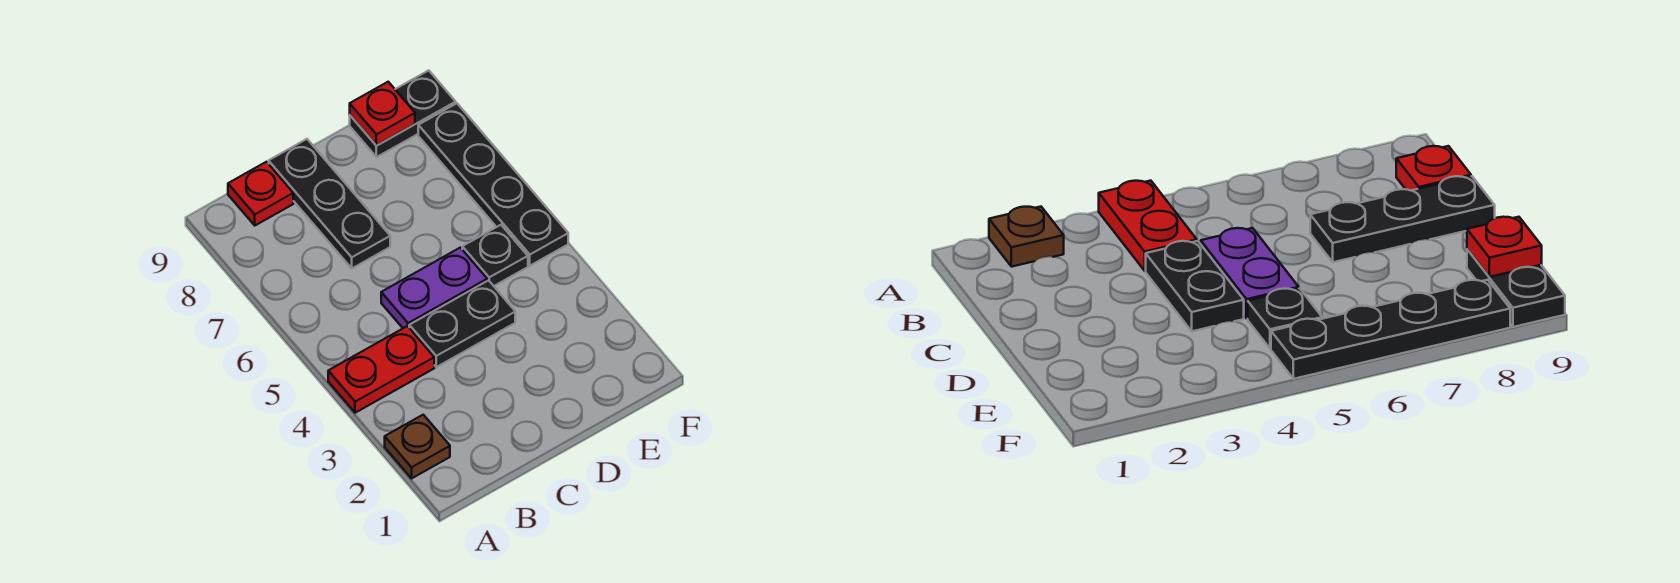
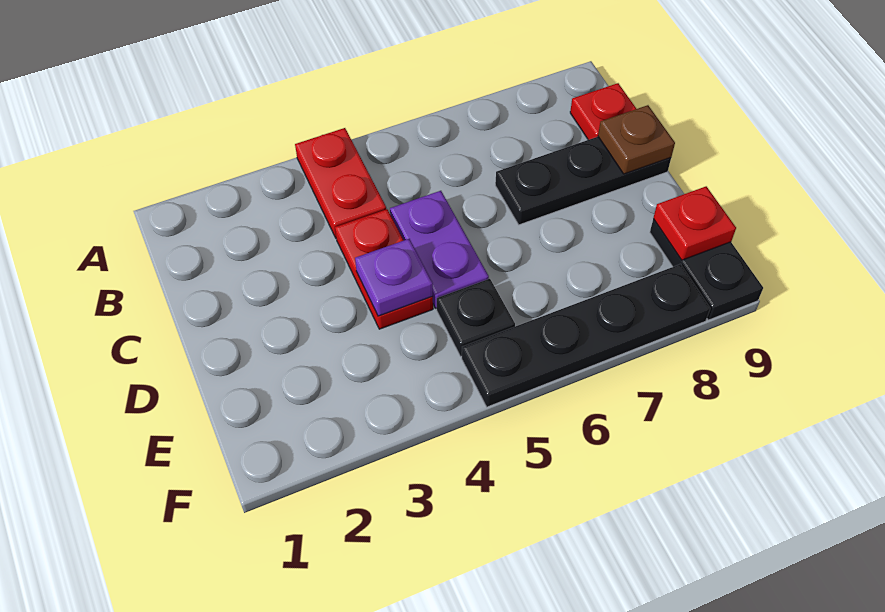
brown plate A2 level 1 -> brown plate C9 level 2
black plate C4:D4 level 1 -> red plate C4:D4 level 1
none -> purple plate D4 level 2

